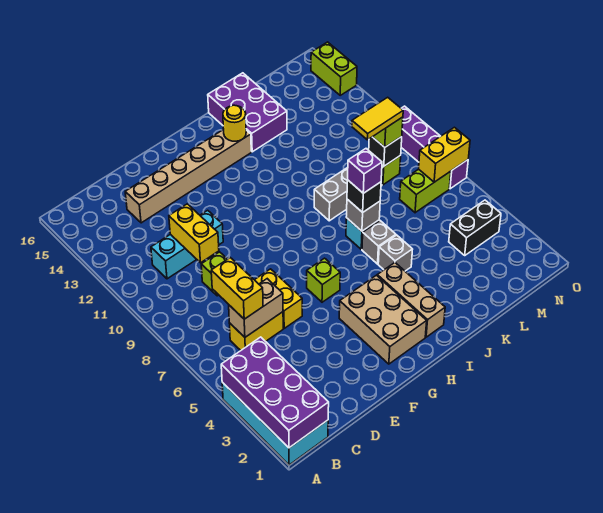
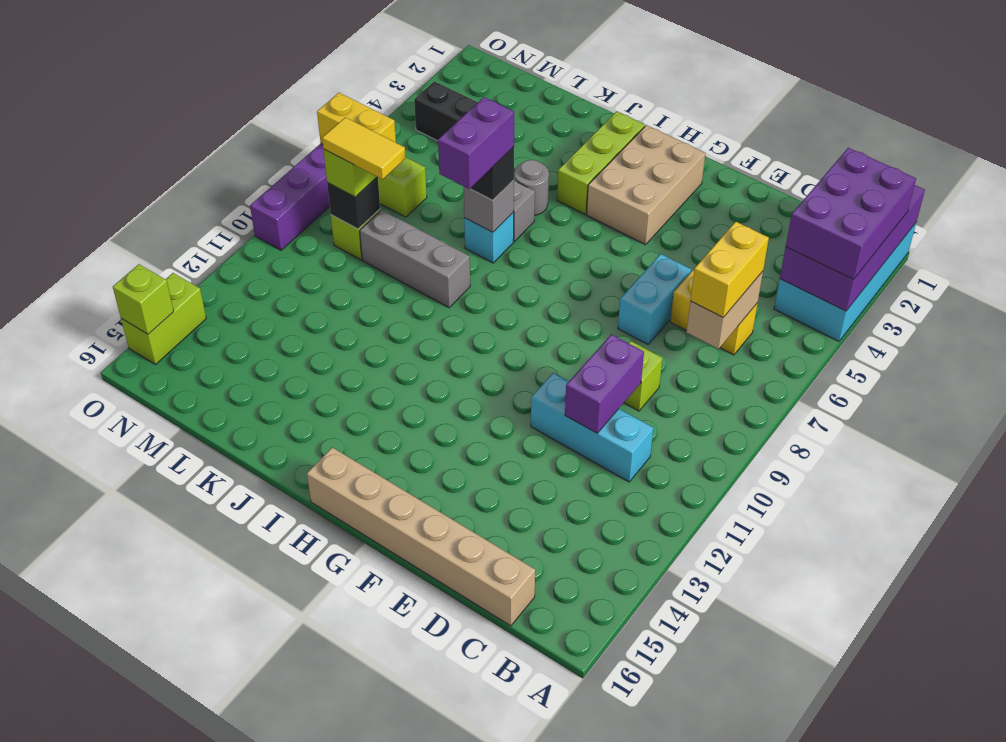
tan brick C6:D6 level 2 -> tan brick C6:C7 level 2
yellow brick D10:D11 level 2 -> purple brick D10:D11 level 2
tan brick D14:I14 level 1 -> tan brick C16:H16 level 1
yellow brick E6:E7 level 1 -> cyan brick E6:E7 level 1
lime brick G6 level 1 -> lime brick O15 level 2
tan brick I2:I4 level 1 -> lime brick I2:I4 level 1
yellow round brick I14 level 2 -> none
grey brick J5 level 1 -> grey round brick J5 level 1
purple brick J7 level 4 -> purple brick J7:J8 level 4
purple brick J14:K16 level 1 -> purple brick A2:B4 level 3

